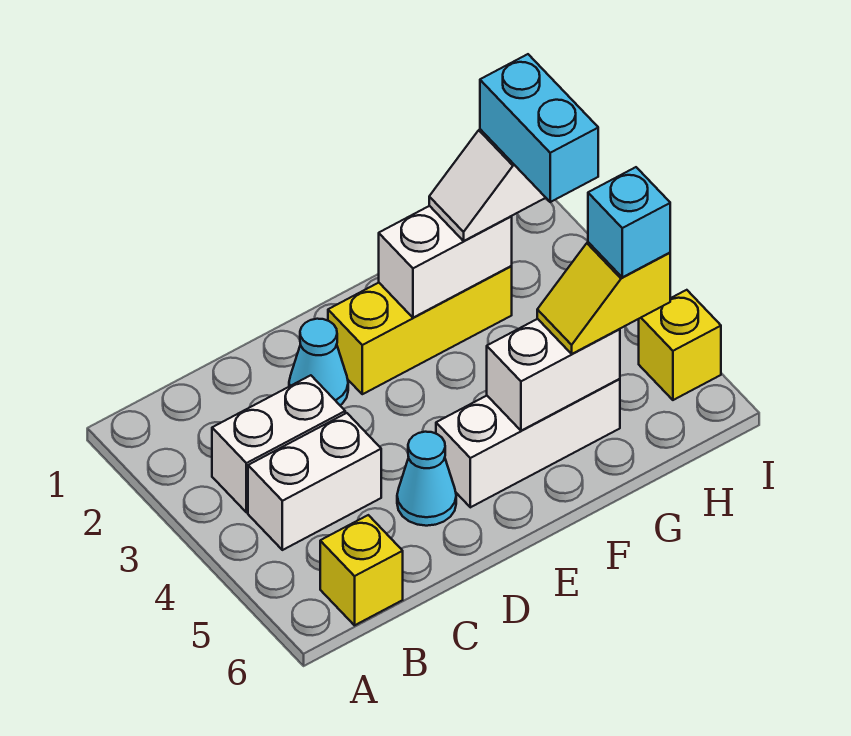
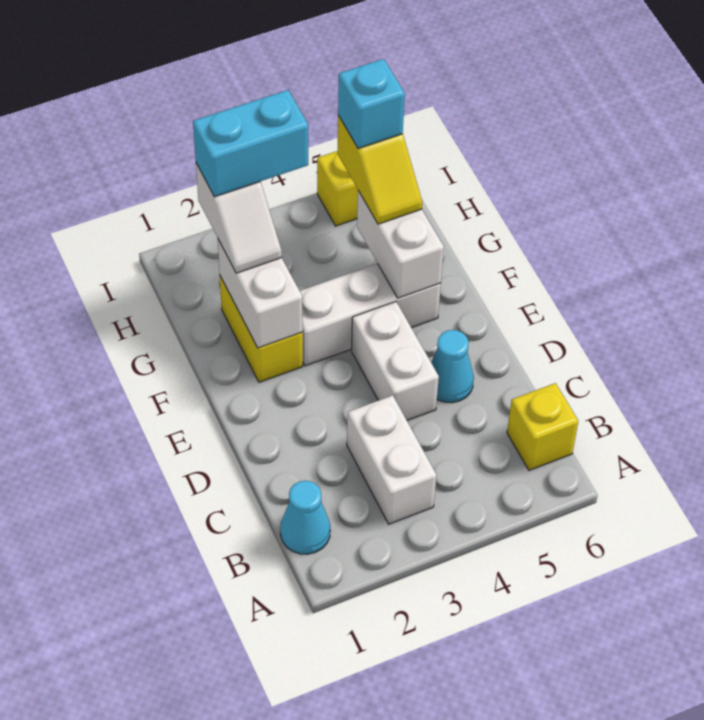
white brick B4:C4 level 1 -> white brick D4:E4 level 1
cyan cone D2 level 1 -> cyan cone B1 level 1
yellow brick E2:G2 level 1 -> yellow brick F2:G2 level 1
white brick E5:G5 level 1 -> white brick F3:F5 level 1

